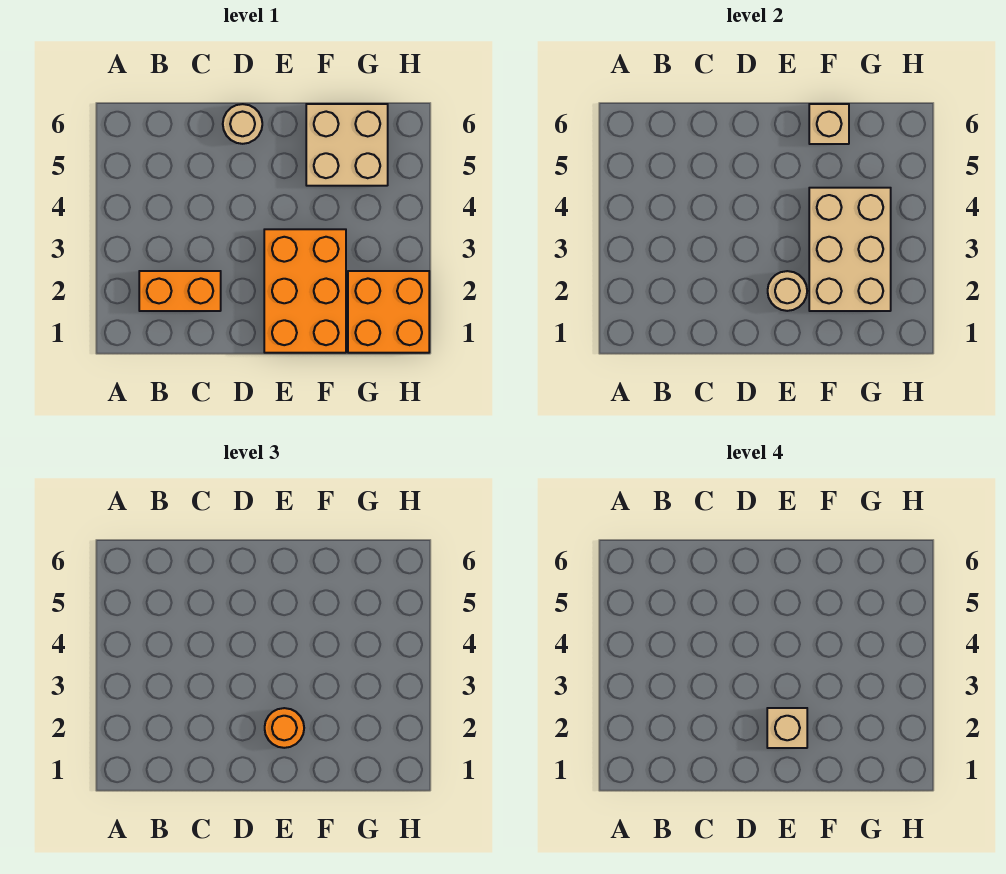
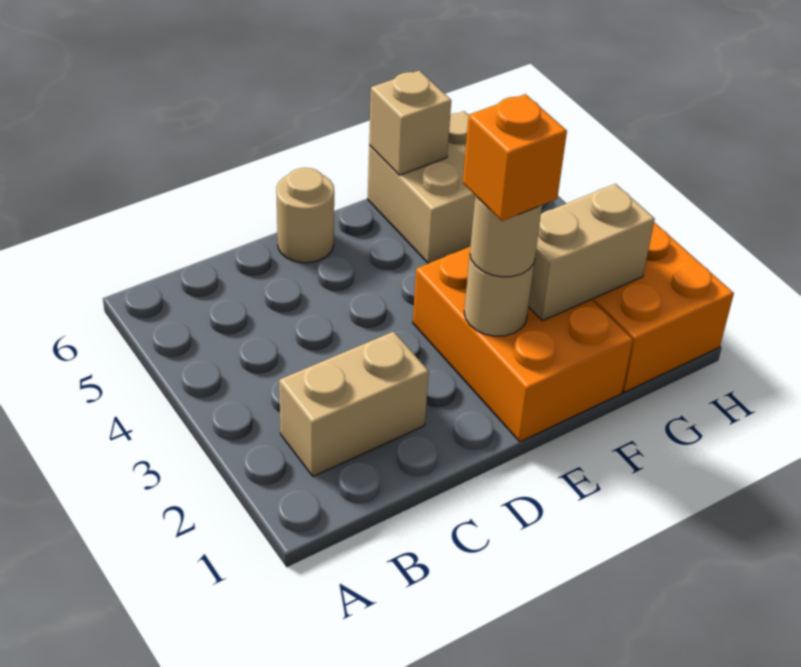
orange brick B2:C2 level 1 -> tan brick B2:C2 level 1
orange round brick E2 level 3 -> tan round brick E2 level 3
tan brick E2 level 4 -> orange brick E2 level 4
tan brick F2:G4 level 2 -> tan brick F2:G2 level 2

